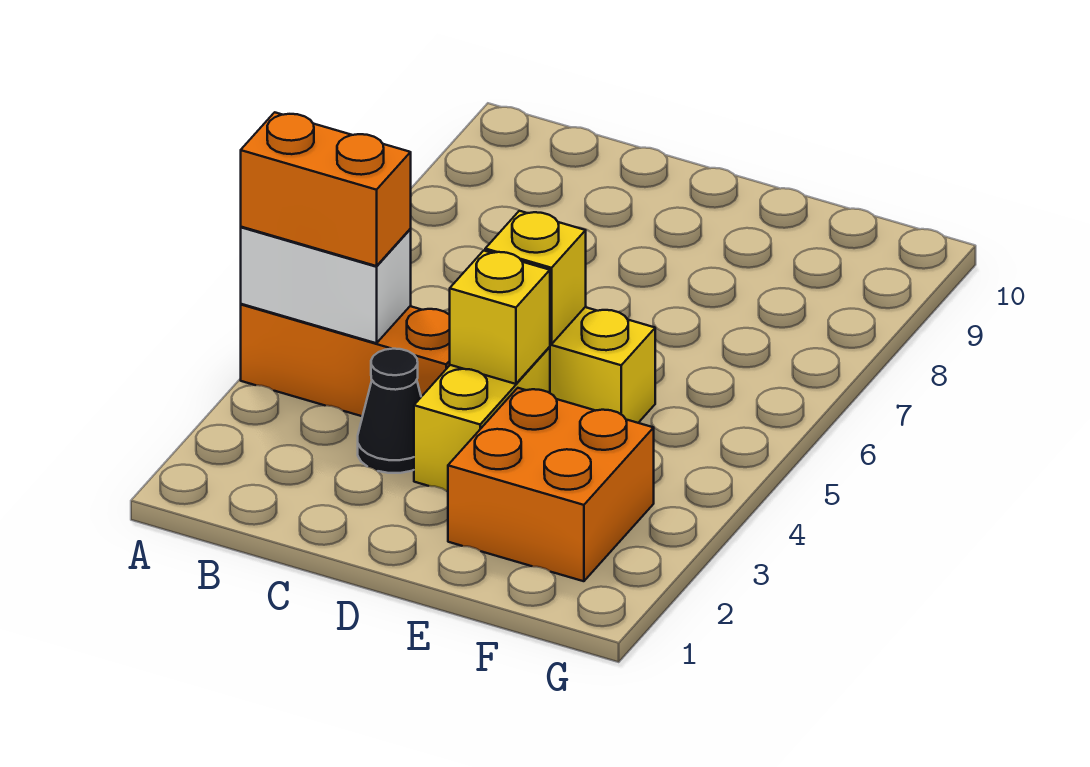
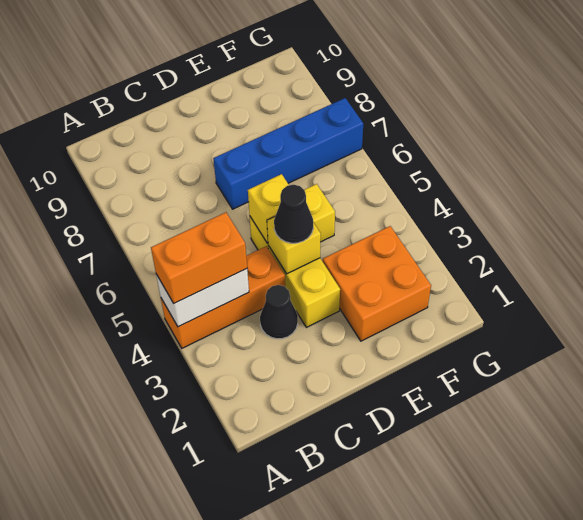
none -> black cone D4 level 3
none -> blue brick D7:G7 level 1

